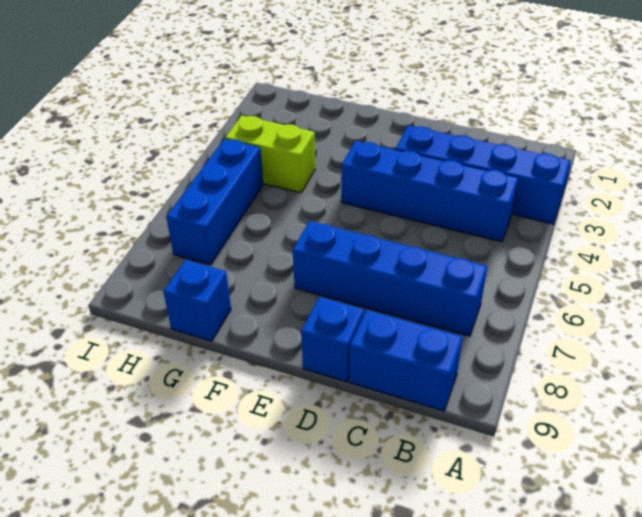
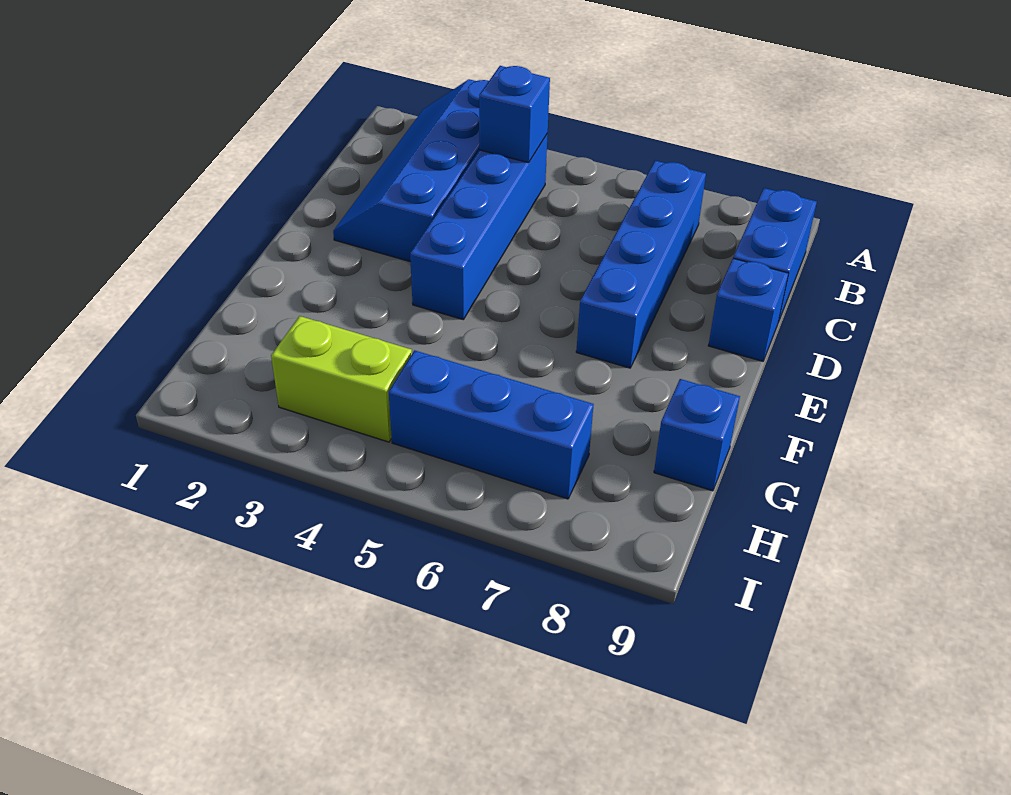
none -> blue brick B4 level 2
lime brick G4:H4 level 1 -> lime brick H3:H4 level 1

